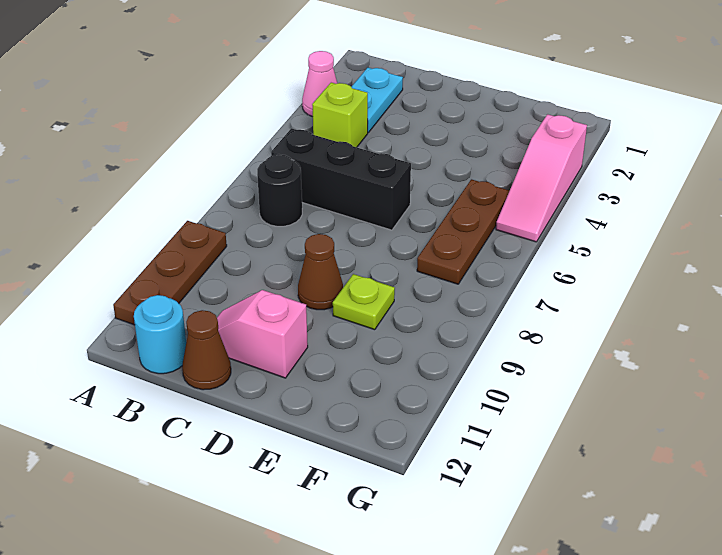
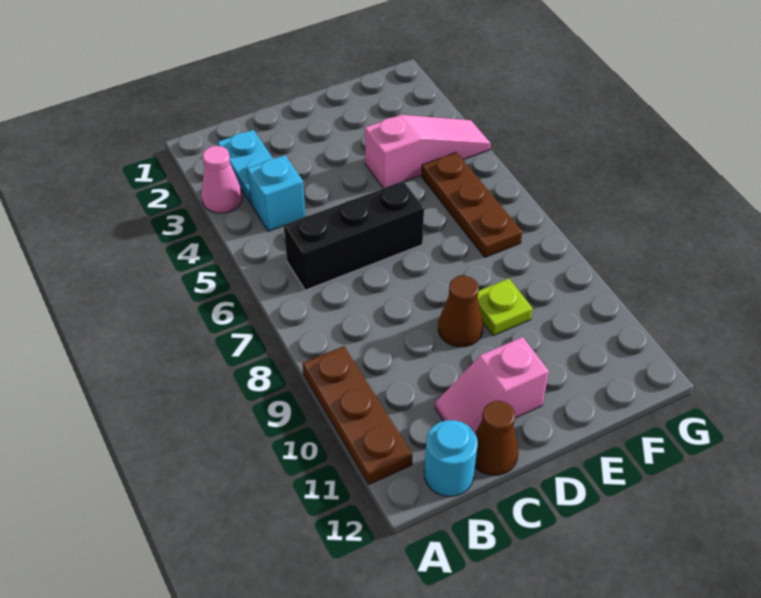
lime brick B4 level 1 -> cyan brick B4 level 1
black round brick B7 level 1 -> none
pink slope G3:G5 level 1 top 3 -> pink slope E4:G4 level 1 top E

